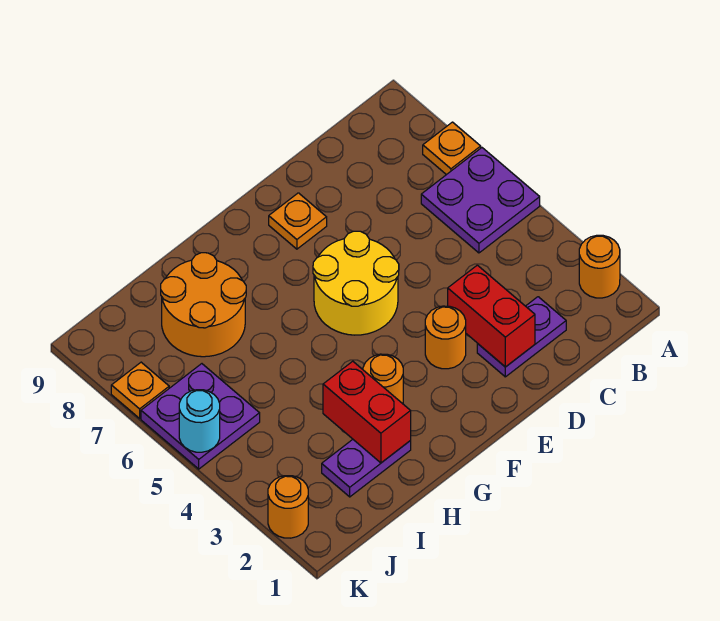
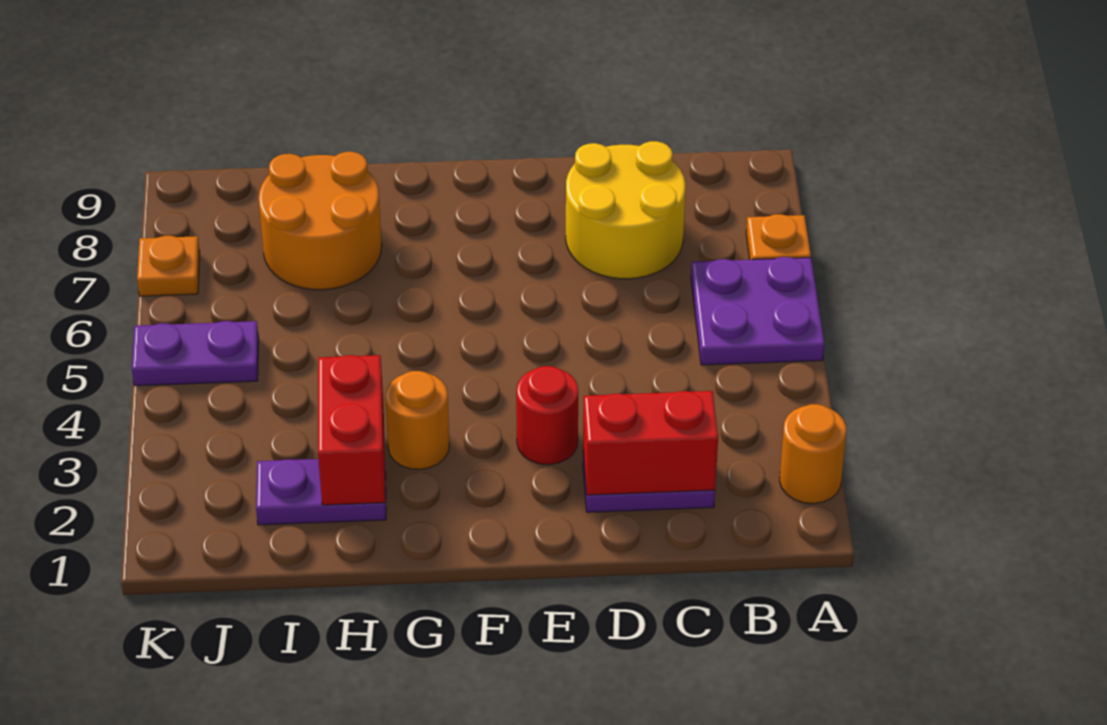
red brick D2:D3 level 2 -> red brick C2:D2 level 2
orange round brick E3 level 1 -> red round brick E3 level 1
yellow round brick E5:F6 level 1 -> yellow round brick C7:D8 level 1
orange plate E8 level 1 -> none
purple plate J5:K6 level 1 -> purple plate J5:K5 level 1
orange round brick K2 level 1 -> none
cyan round brick K5 level 2 -> none

